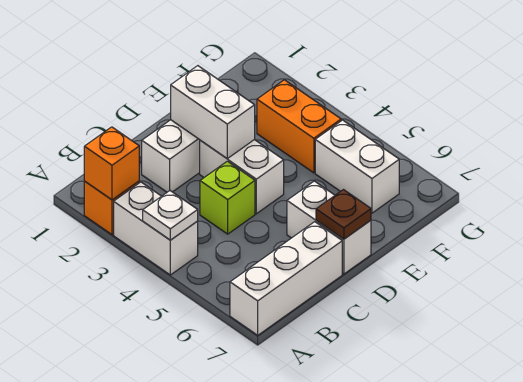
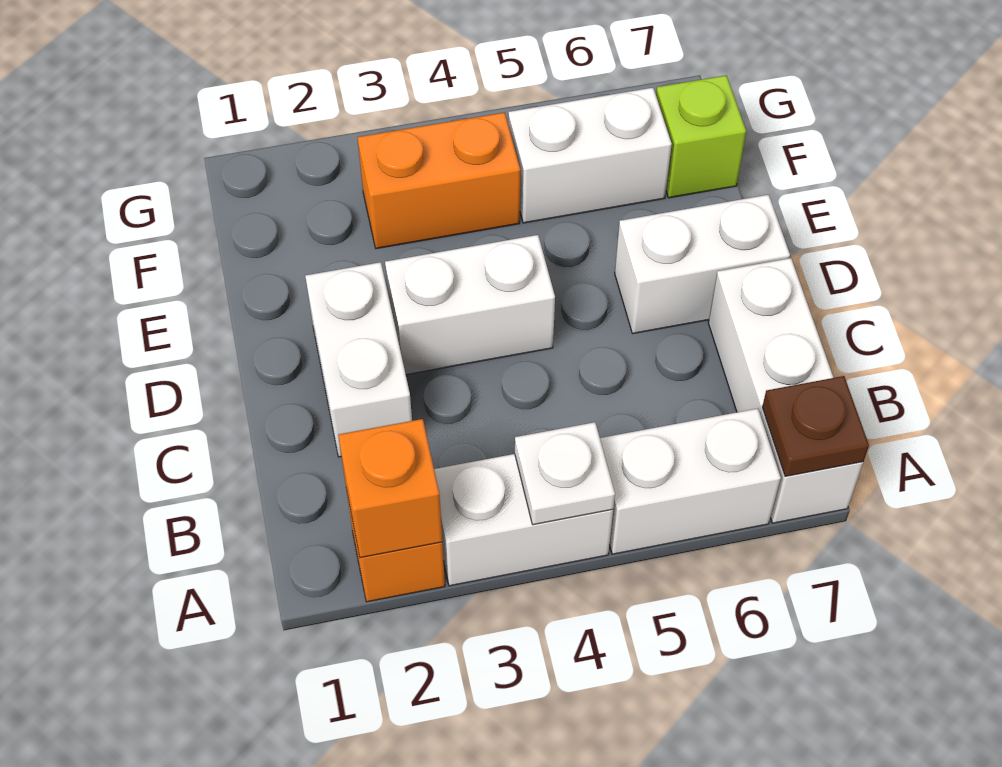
lime brick C4 level 1 -> lime brick F7 level 1
white brick D2:D3 level 2 -> white brick A5:A6 level 1
brown plate D7 level 2 -> brown plate A7 level 2

